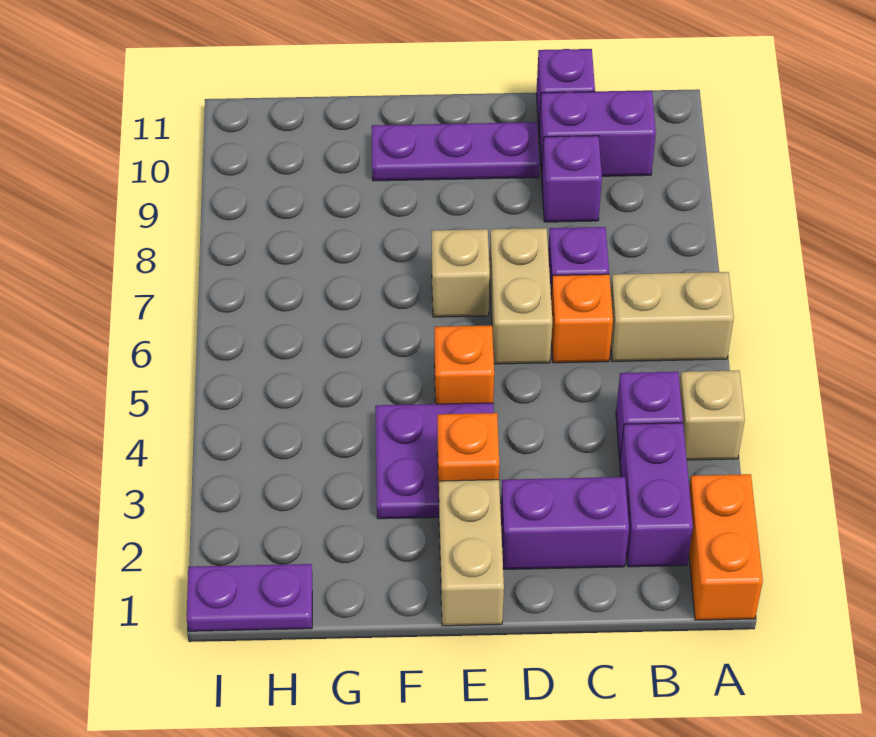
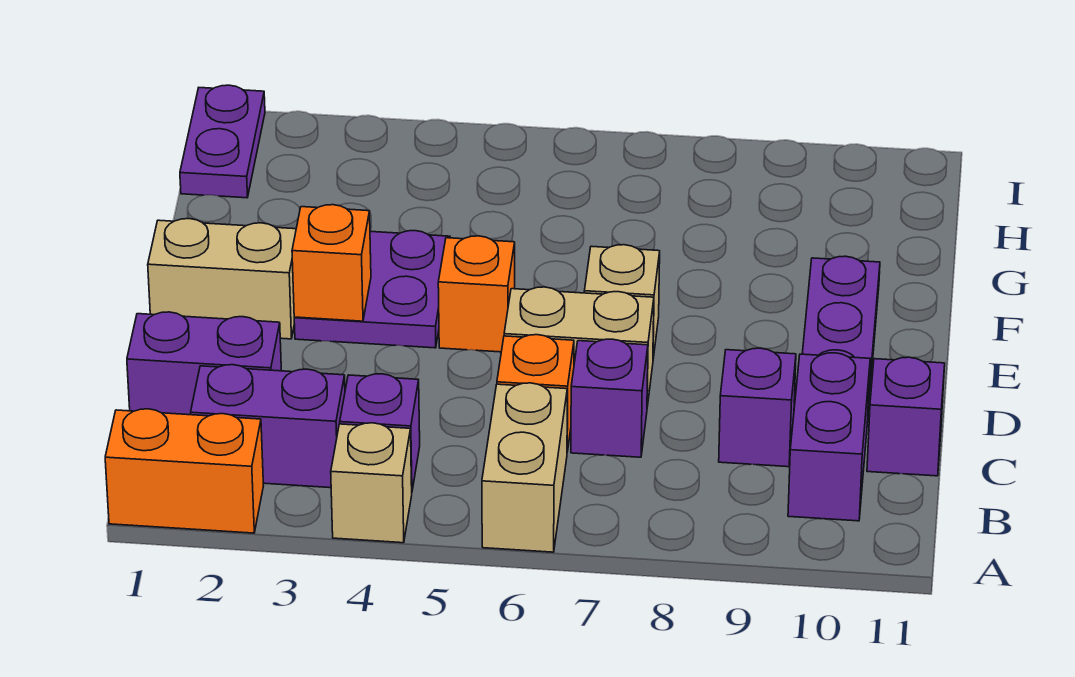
purple brick C2:D2 level 1 -> purple brick C1:C2 level 1

